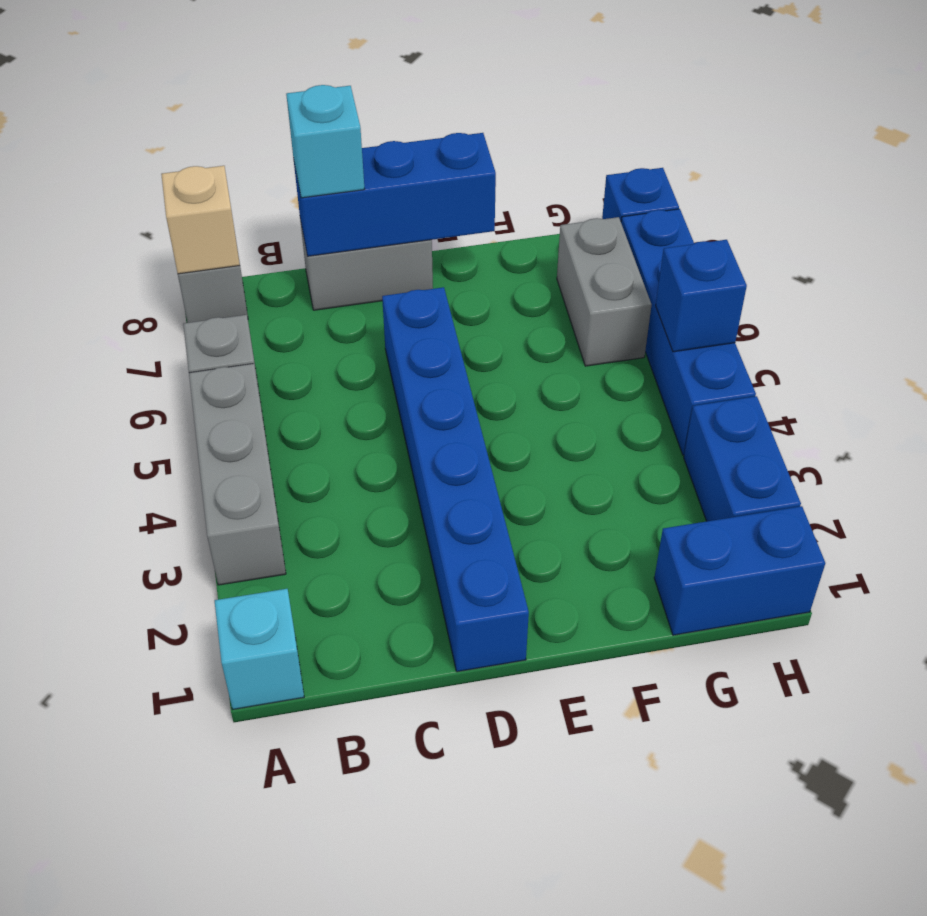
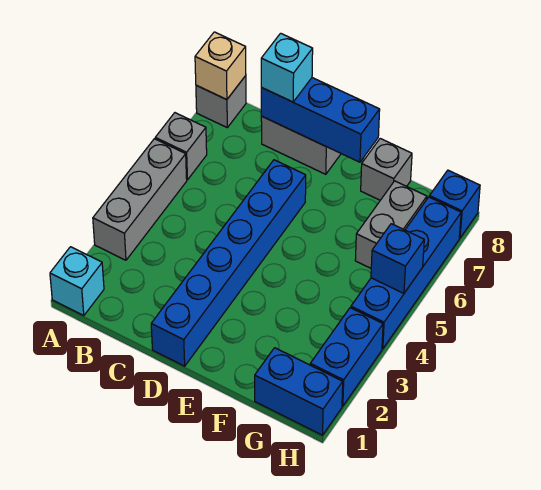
none -> grey brick F8 level 1

